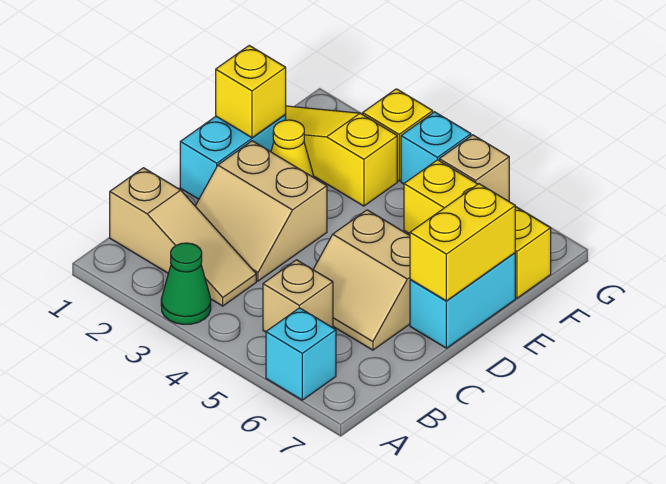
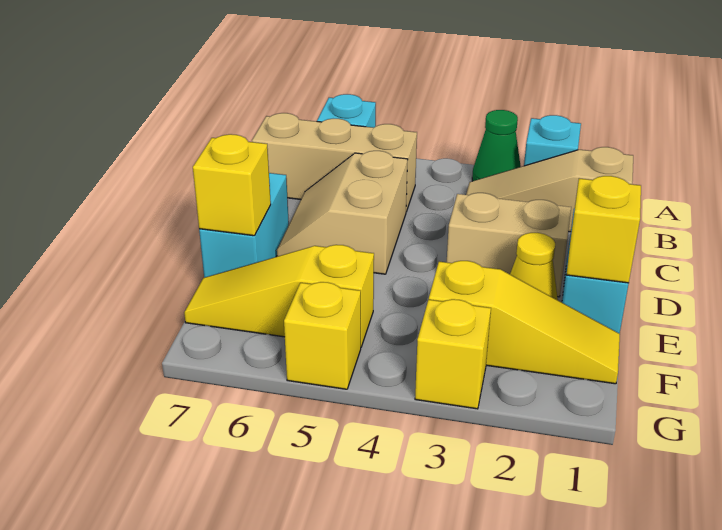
tan brick B5 level 1 -> tan brick B5:B7 level 1
tan slope C5:D6 level 1 top D -> tan slope C5:D6 level 1 top 5
yellow brick D7:E7 level 2 -> yellow brick E7 level 2
yellow brick F5:F7 level 1 -> yellow slope F5:F7 level 1 top 5
cyan brick G4 level 1 -> cyan brick A2 level 1
tan brick G5 level 1 -> yellow brick G5 level 1

